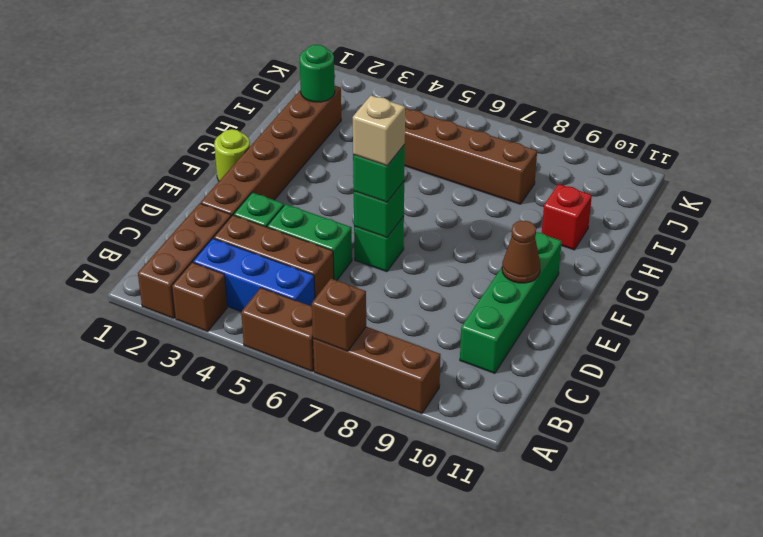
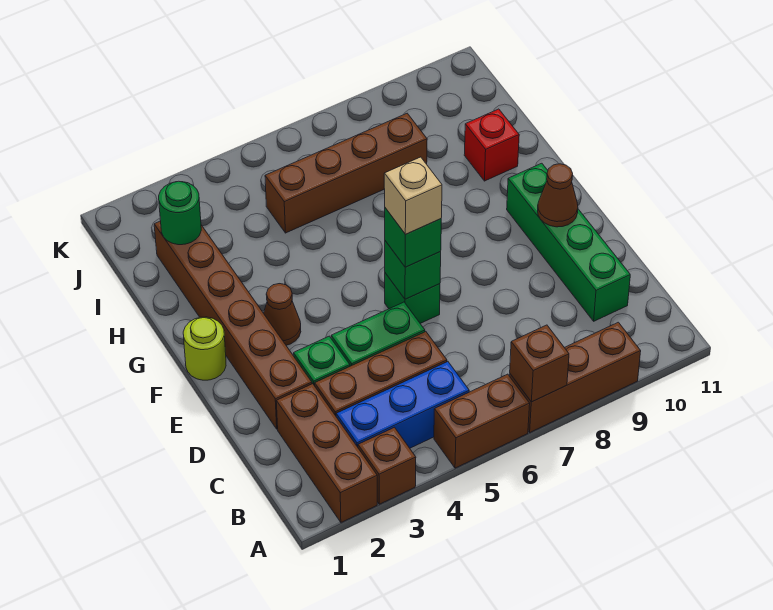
none -> brown cone F3 level 1

